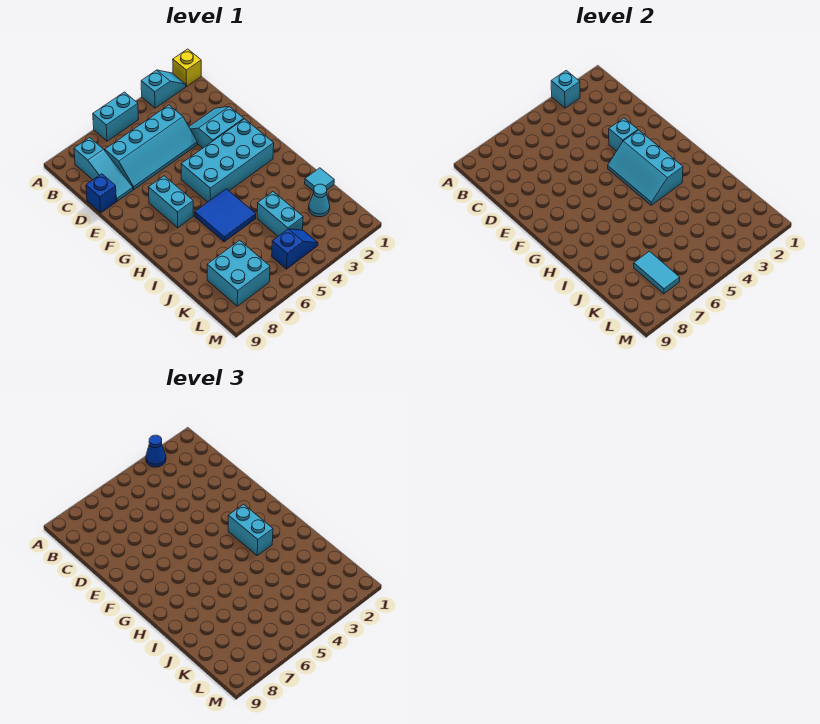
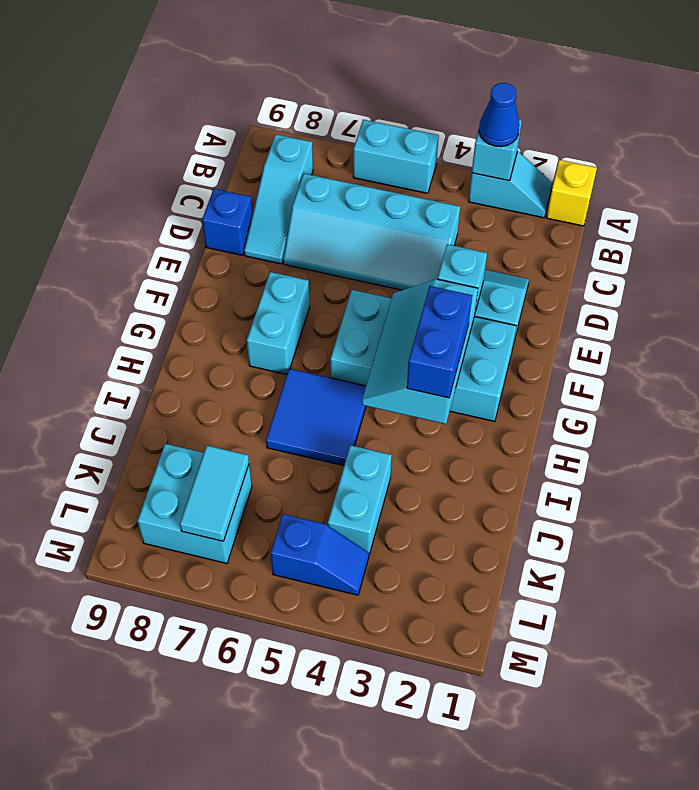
cyan brick G3:H3 level 3 -> blue brick G3:H3 level 3
cyan tile J1 level 1 -> none
cyan cone K2 level 1 -> none

